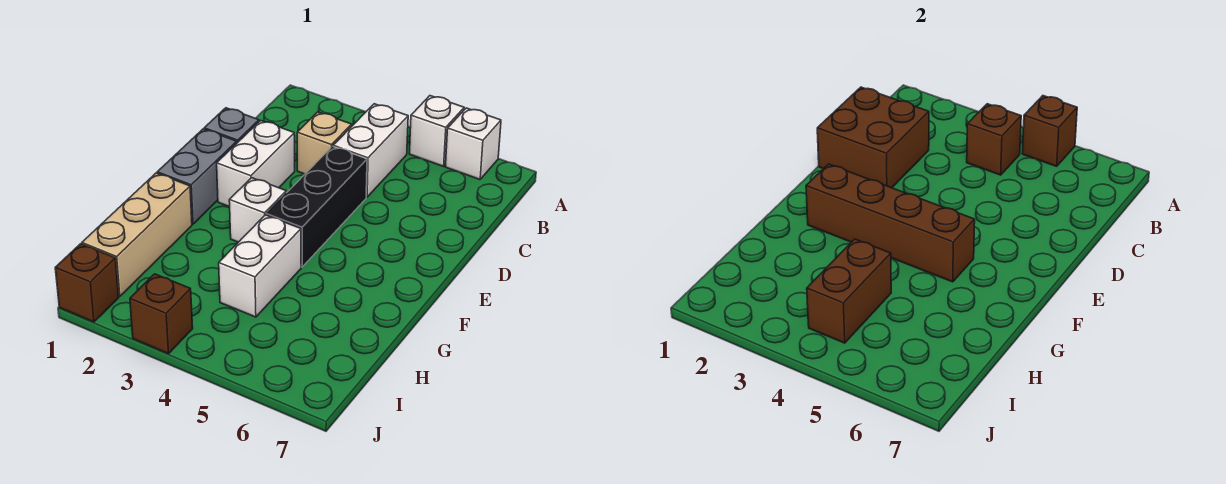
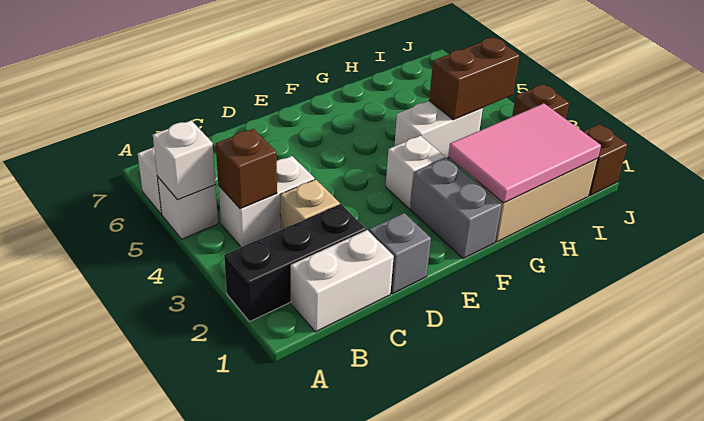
brown brick A5 level 2 -> white brick A5 level 2
brown brick C1:D2 level 2 -> none
white brick D2:E2 level 1 -> white brick B1:C1 level 1
black brick D4:F4 level 1 -> black brick A2:C2 level 1
grey brick E1:F1 level 1 -> grey brick F1:F2 level 1
brown brick F2:F5 level 2 -> none
none -> pink tile G1:I2 level 2

